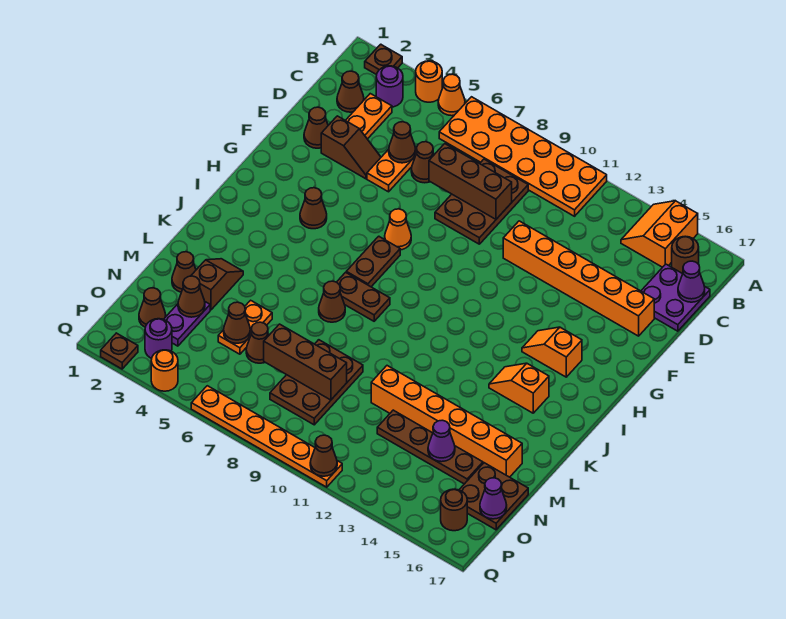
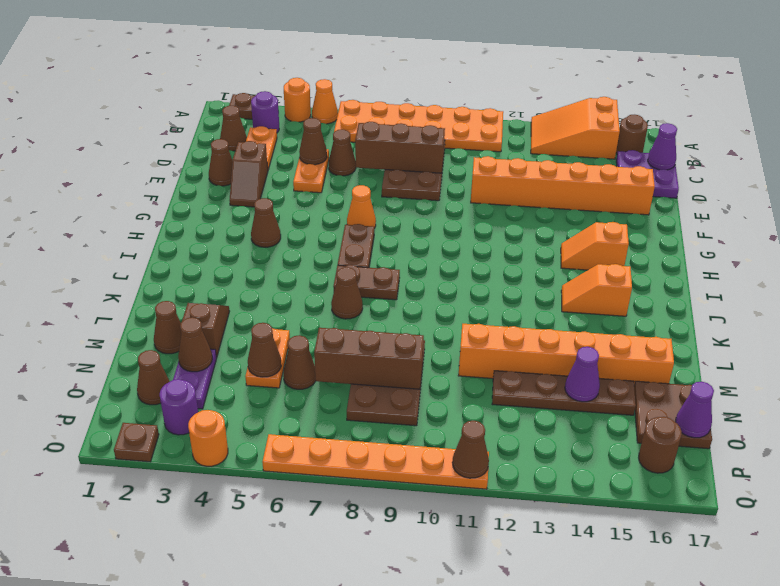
orange slope A14:B15 level 1 top 15 -> orange slope A13:B15 level 1 top 15
brown slope E3:E4 level 1 top 3 -> brown slope E3:F3 level 1 top E

